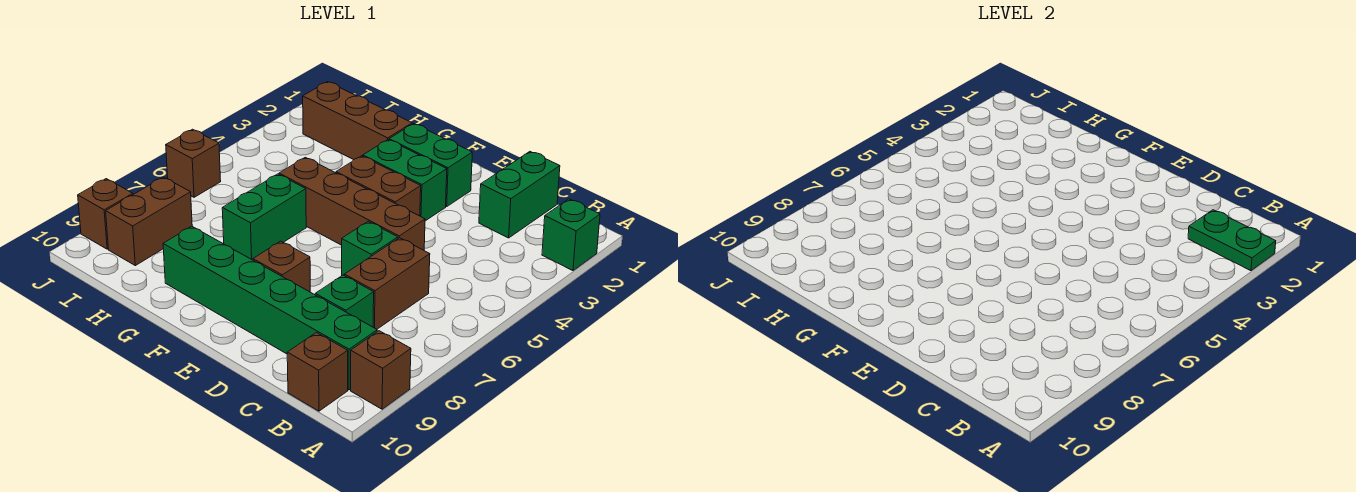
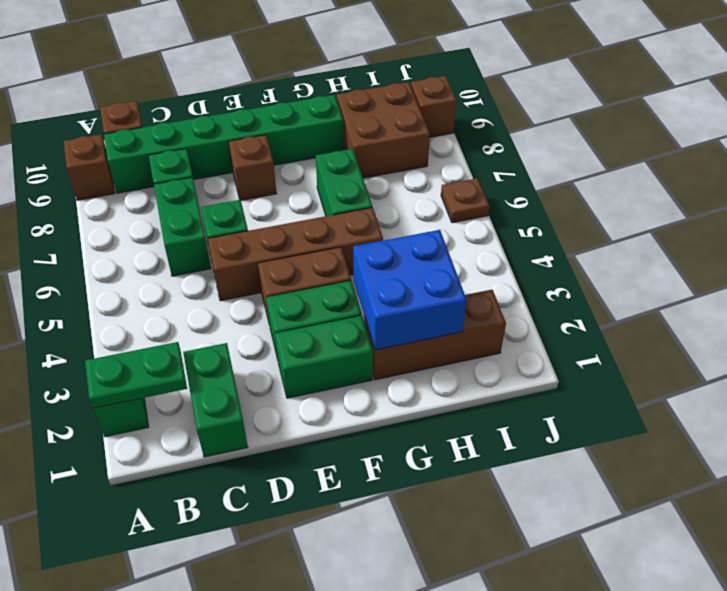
brown brick C6:C7 level 1 -> green brick C6:C7 level 1
none -> blue brick G2:H3 level 2
brown brick I8:I9 level 1 -> brown brick H8:I9 level 1
brown brick J6 level 1 -> brown plate J6 level 1

